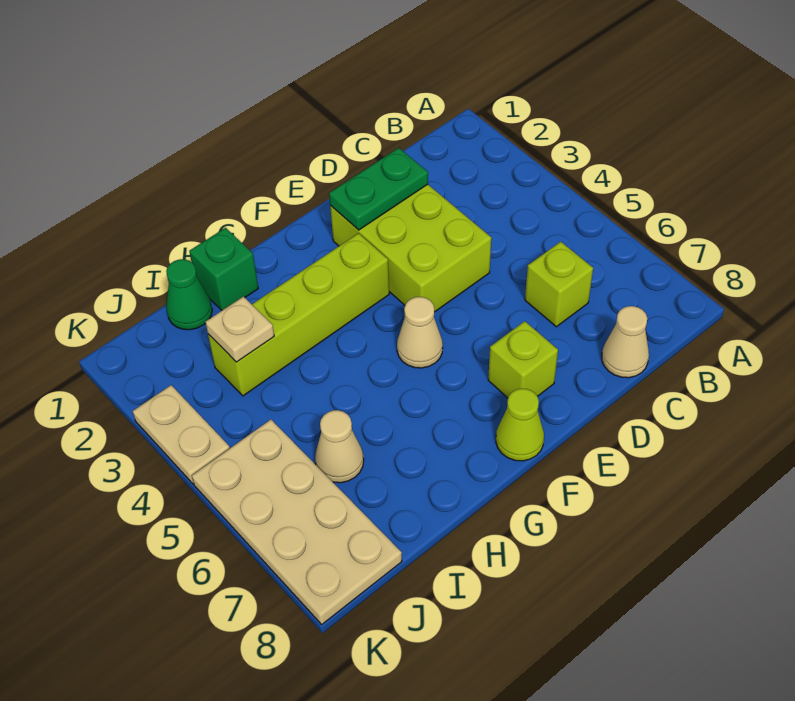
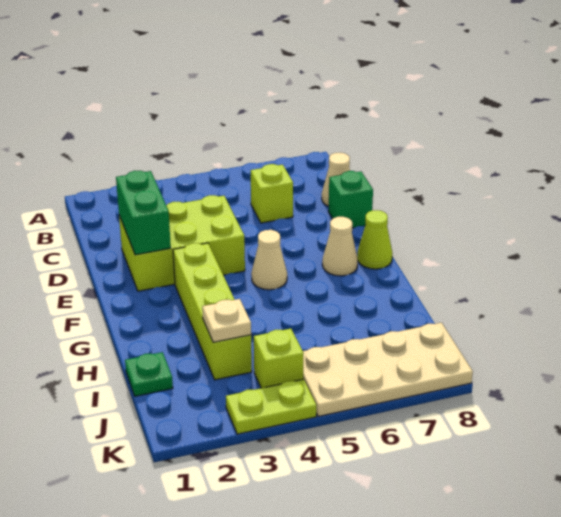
green plate D2:E2 level 2 -> green brick D2:E2 level 2
lime brick E7 level 1 -> lime brick J4 level 1
green brick H1 level 1 -> green brick D8 level 1
green cone I1 level 1 -> green plate I1 level 1
tan cone I6 level 1 -> tan cone F7 level 1
tan plate K3:K4 level 1 -> lime plate K3:K4 level 1

